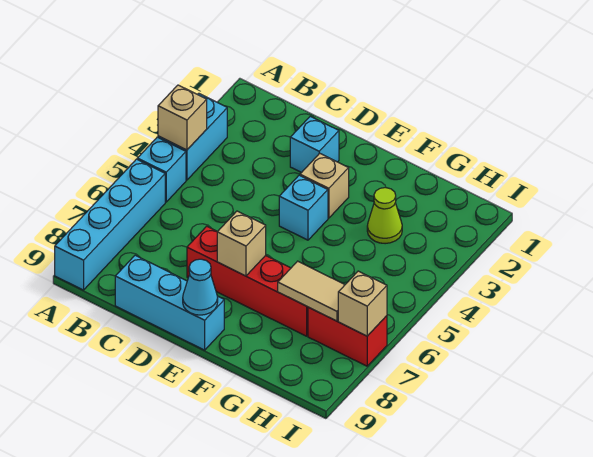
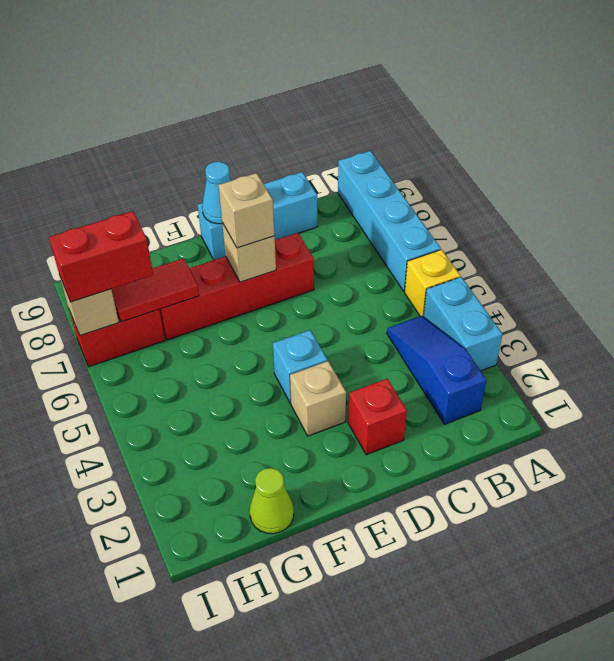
tan brick A4 level 2 -> tan brick E7 level 3
cyan brick A5 level 1 -> yellow brick A5 level 1
none -> blue slope B2:B4 level 1 top 2
cyan brick D2 level 1 -> red brick D2 level 1
lime cone G3 level 1 -> lime cone G1 level 1
tan tile G7:H7 level 2 -> red tile G7:H7 level 2
none -> red brick H7:I7 level 3

